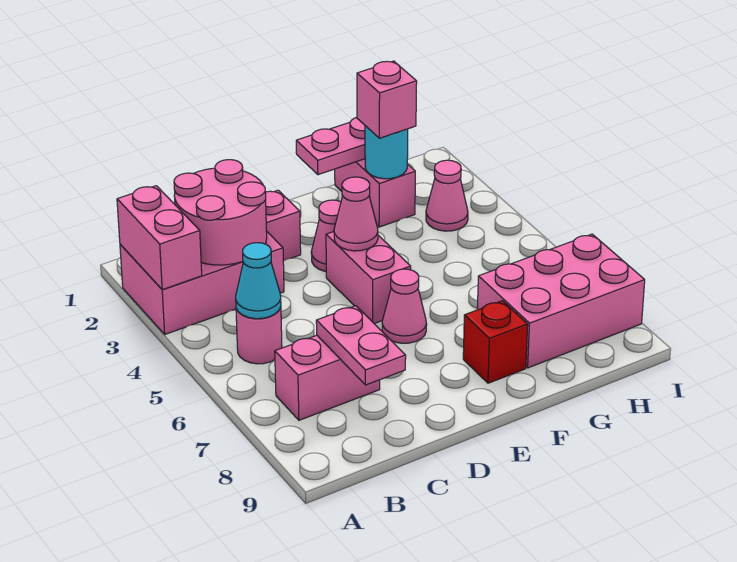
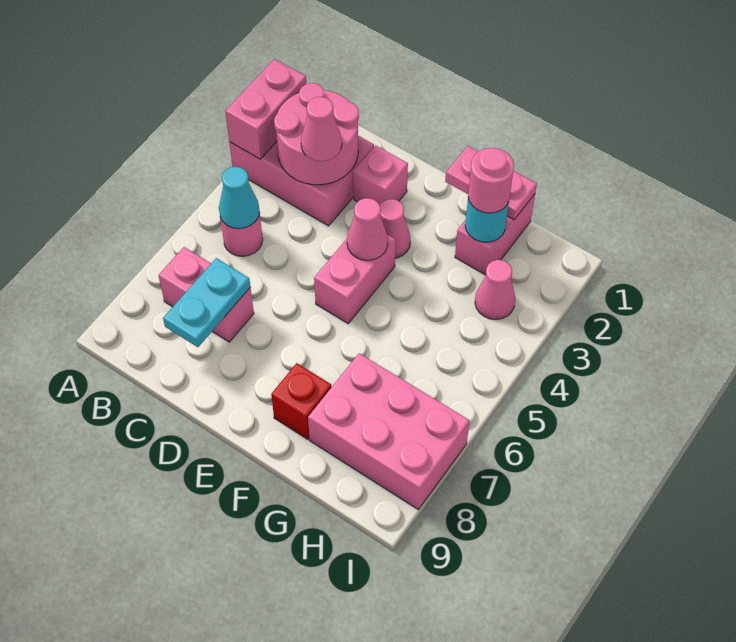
pink plate C7:C8 level 2 -> cyan plate C7:C8 level 2
pink cone E6 level 1 -> pink cone C3 level 3
pink brick G2 level 3 -> pink round brick G2 level 3

